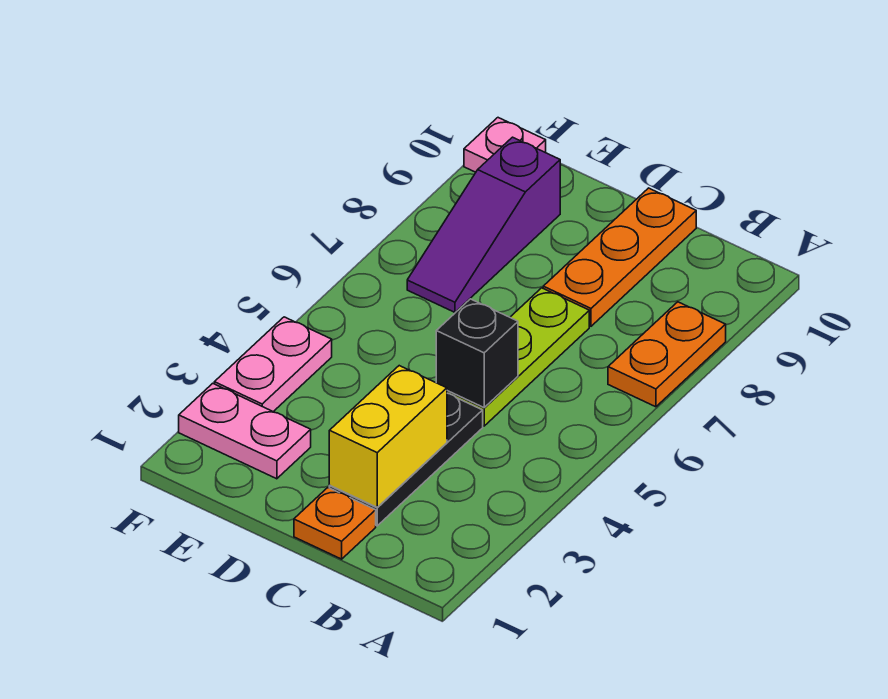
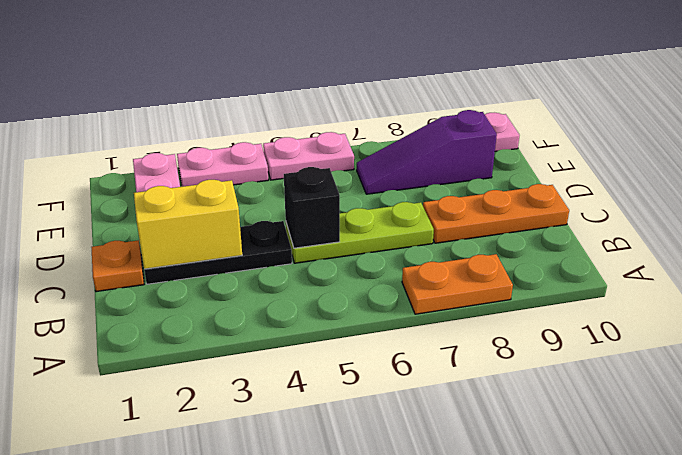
none -> pink plate F5:F6 level 1

